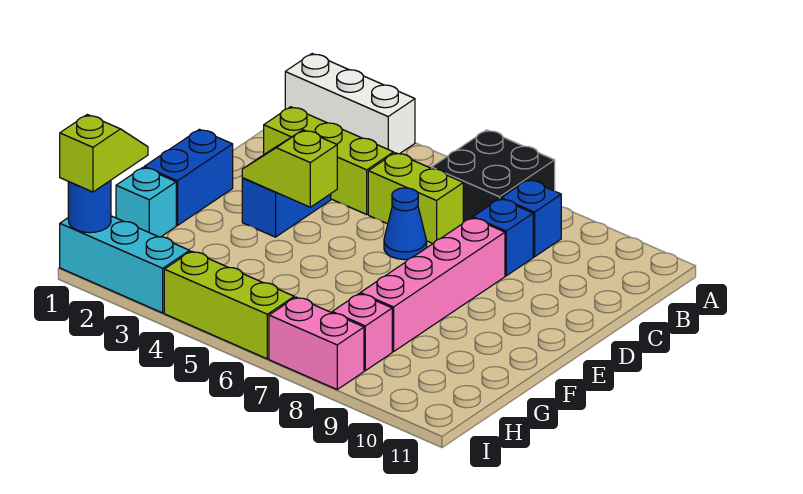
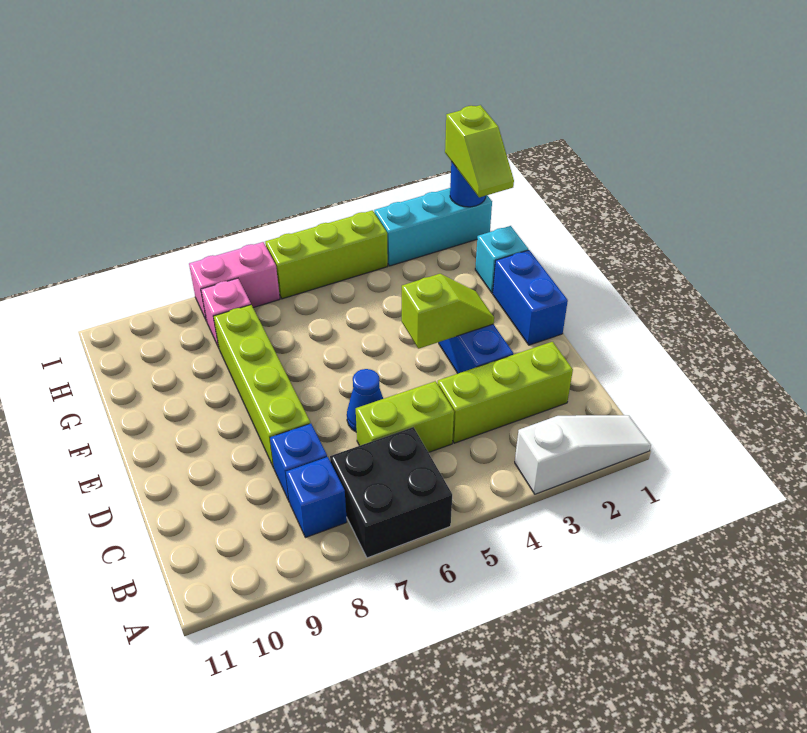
white brick A1:A3 level 1 -> white slope A1:A3 level 1 top 3
pink brick D8:G8 level 1 -> lime brick D8:G8 level 1

